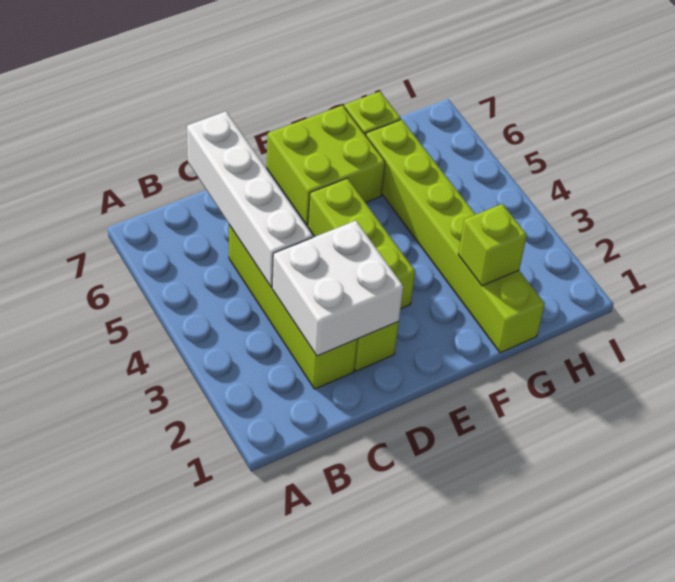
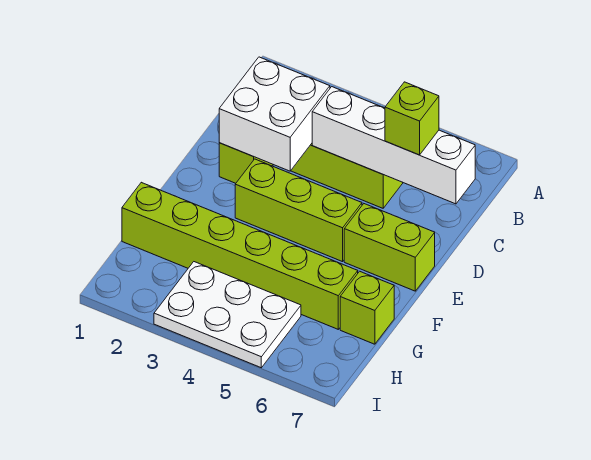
lime brick E6:F7 level 1 -> lime brick E6:E7 level 1
lime brick G2 level 2 -> lime brick C6 level 3
none -> white plate H3:I5 level 1

